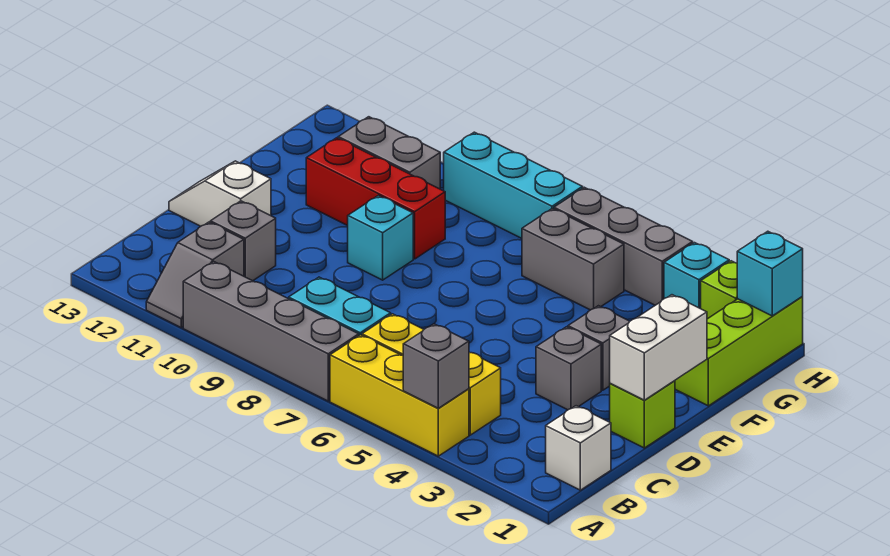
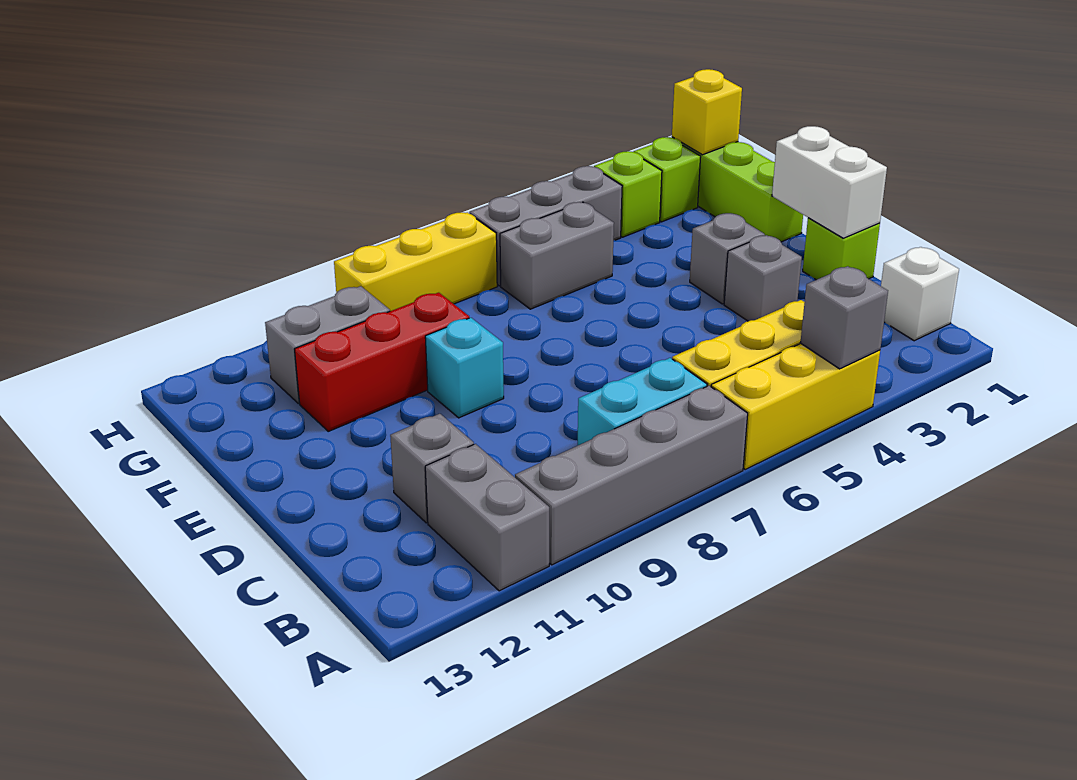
grey slope A11:B11 level 1 top B -> grey brick A11:B11 level 1
white slope D12:D13 level 1 top 12 -> none
cyan brick H1 level 2 -> yellow brick H1 level 2
cyan brick H3 level 1 -> lime brick H3 level 1
cyan brick H7:H9 level 1 -> yellow brick H7:H9 level 1

